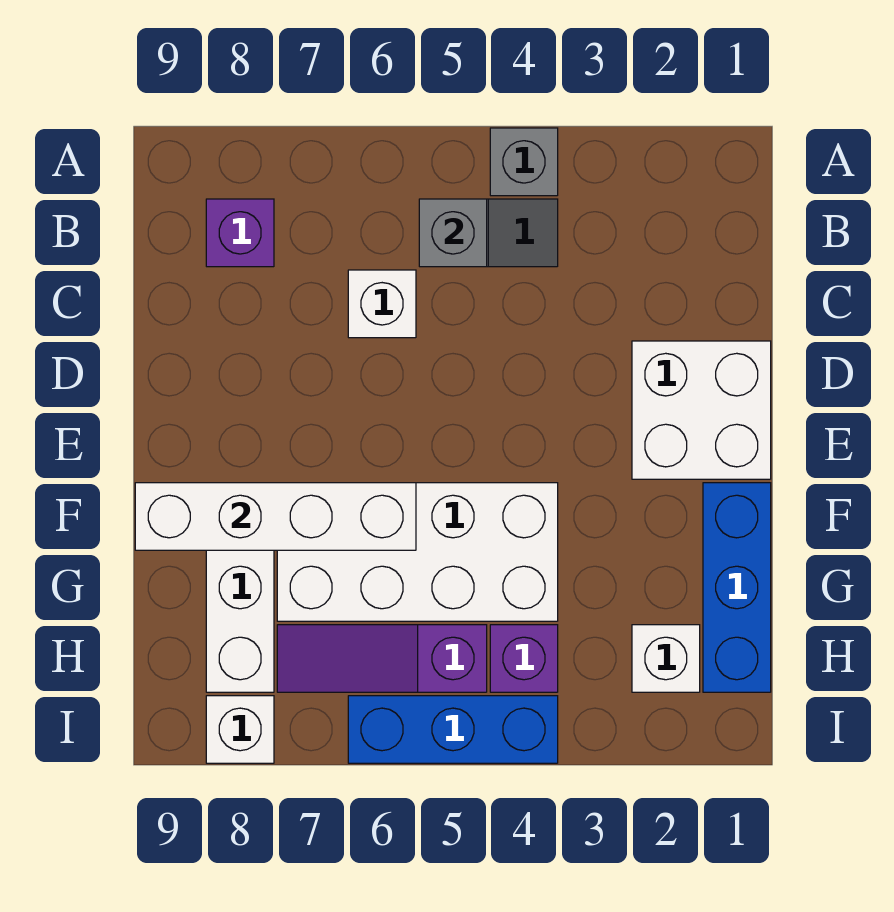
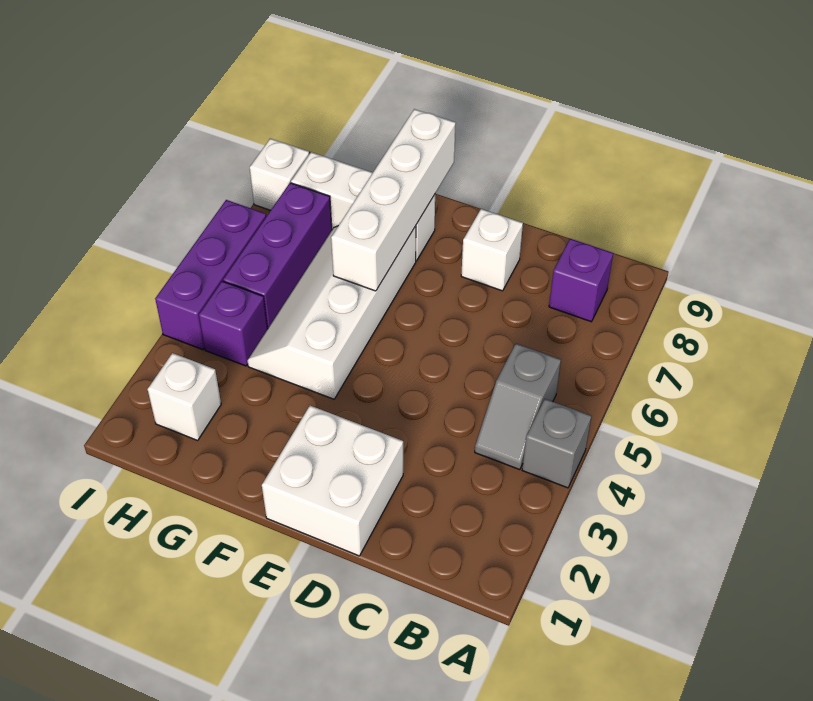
grey brick B5 level 2 -> none
white brick C6 level 1 -> white brick D8 level 1
blue brick F1:H1 level 1 -> none
white brick F4:G7 level 1 -> white slope F4:G7 level 1 top F
purple slope H5:H7 level 1 top 5 -> purple brick H5:H7 level 1
blue brick I4:I6 level 1 -> purple brick I4:I6 level 1

